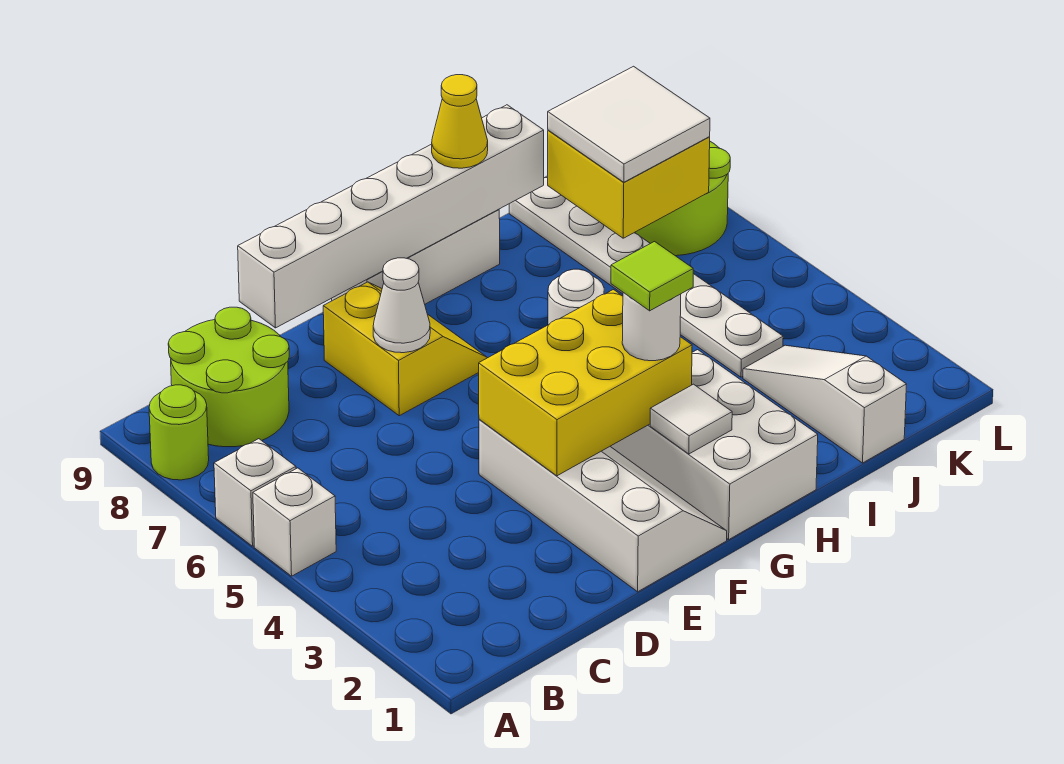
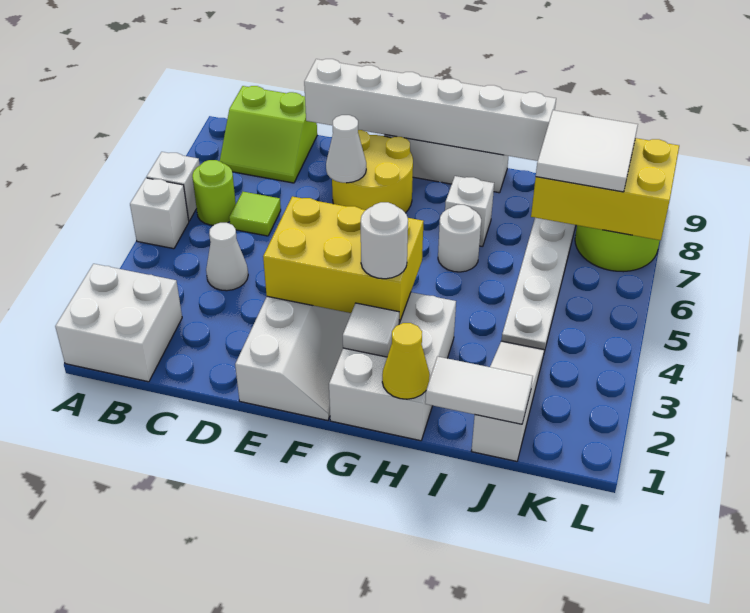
none -> white brick A1:B2 level 1
lime round brick A8 level 1 -> lime round brick B6 level 1
lime round brick B8:C9 level 1 -> lime slope B8:C9 level 1 top 9
none -> white cone C4 level 1
yellow slope E7:F8 level 1 top E -> yellow round brick E7:F8 level 1
lime tile G3 level 4 -> lime tile C6 level 1
none -> white brick H7 level 1
yellow cone H9 level 3 -> yellow cone H1 level 2
none -> white tile I1:J1 level 2
yellow brick J7:K8 level 2 -> yellow brick J7:L8 level 2

